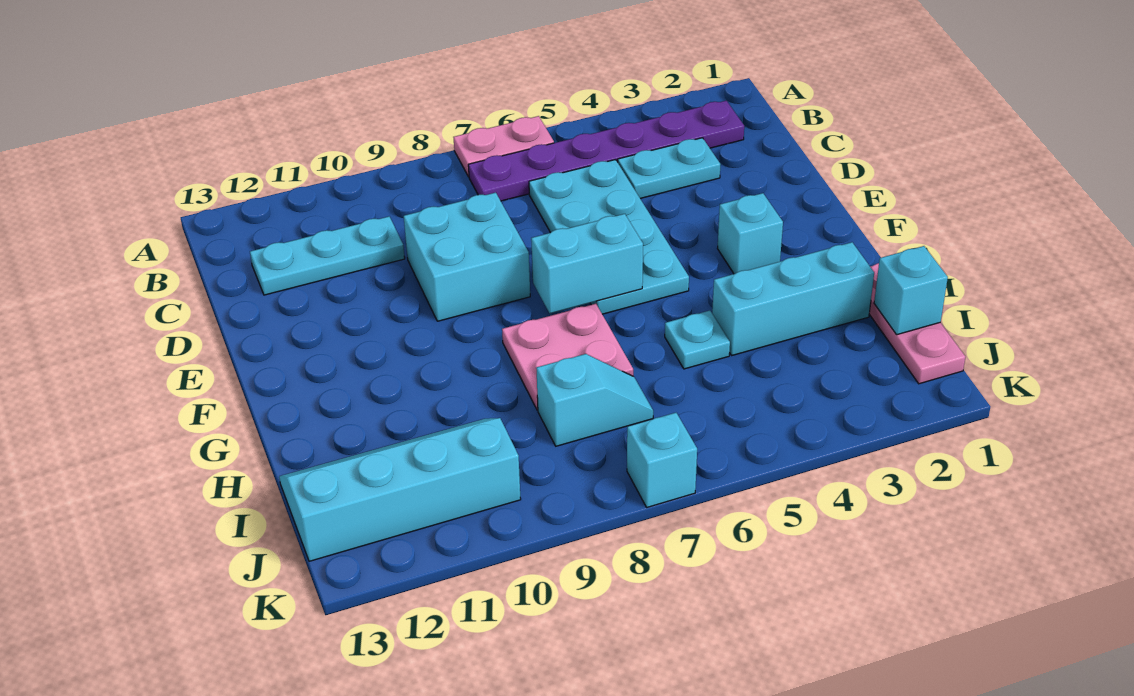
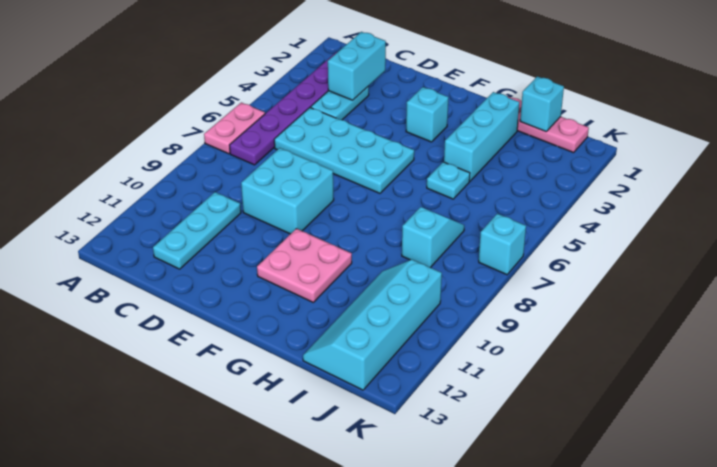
cyan brick F6:F7 level 2 -> cyan brick C2:C3 level 2
pink plate G7:H8 level 1 -> pink plate F10:G11 level 1

